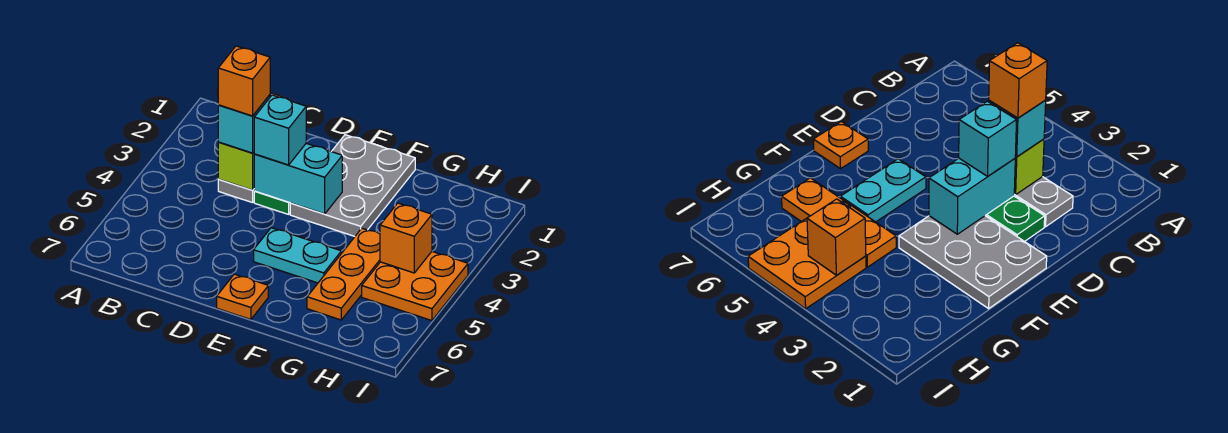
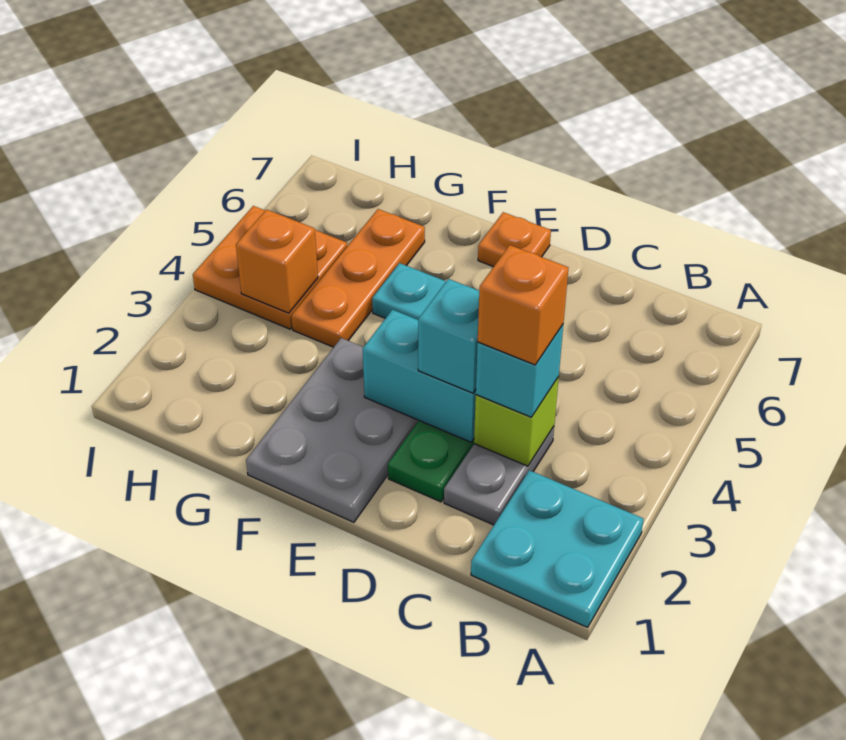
none -> cyan plate A1:B2 level 1

